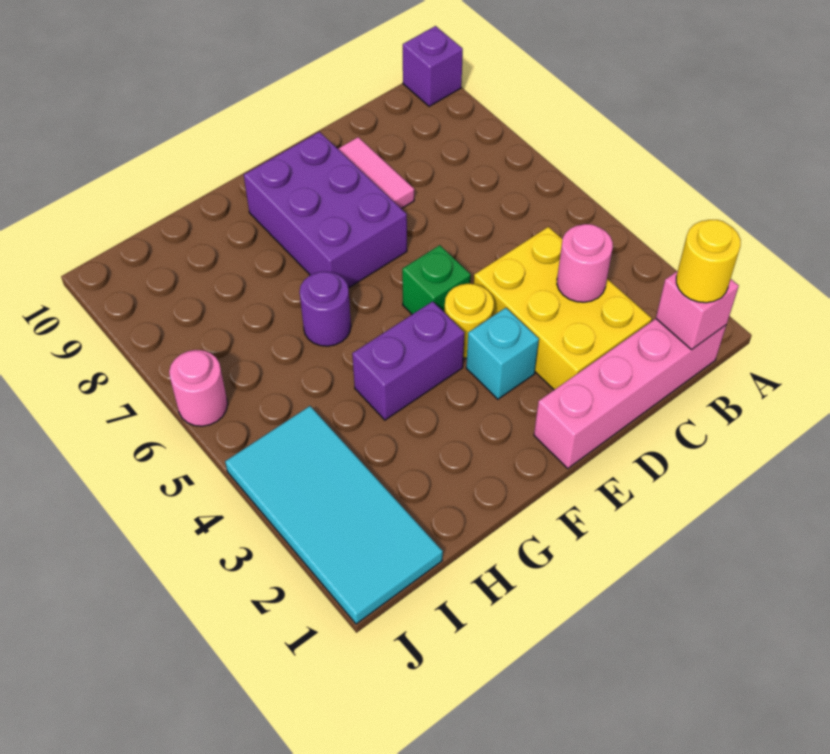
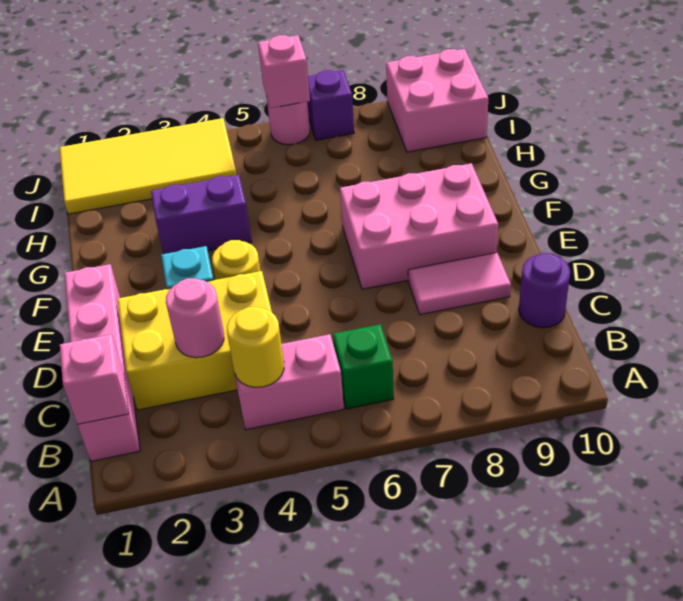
purple brick A10 level 1 -> purple brick J7 level 1
yellow round brick B1 level 3 -> yellow round brick B4 level 2
none -> pink brick B4:B5 level 1
green brick E5 level 1 -> green brick B6 level 1
purple brick E7:F9 level 1 -> pink brick E7:F9 level 1
purple brick F4:G4 level 1 -> purple brick G3:G4 level 1
purple round brick G6 level 1 -> purple round brick C10 level 1
cyan tile I1:J4 level 1 -> yellow tile I1:J4 level 1
none -> pink brick I9:J10 level 1
none -> pink brick J6 level 2

